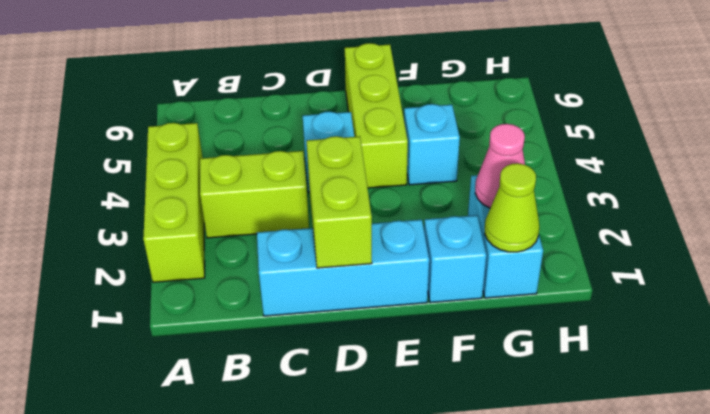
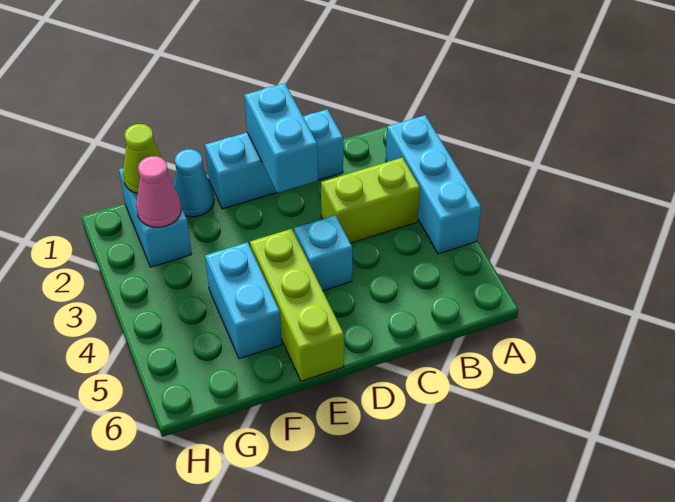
lime brick A2:A4 level 1 -> cyan brick A2:A4 level 1
lime brick D1:D2 level 2 -> cyan brick D1:D2 level 2
cyan brick F1 level 1 -> cyan cone F1 level 1
cyan brick F4 level 1 -> cyan brick F4:F5 level 1

